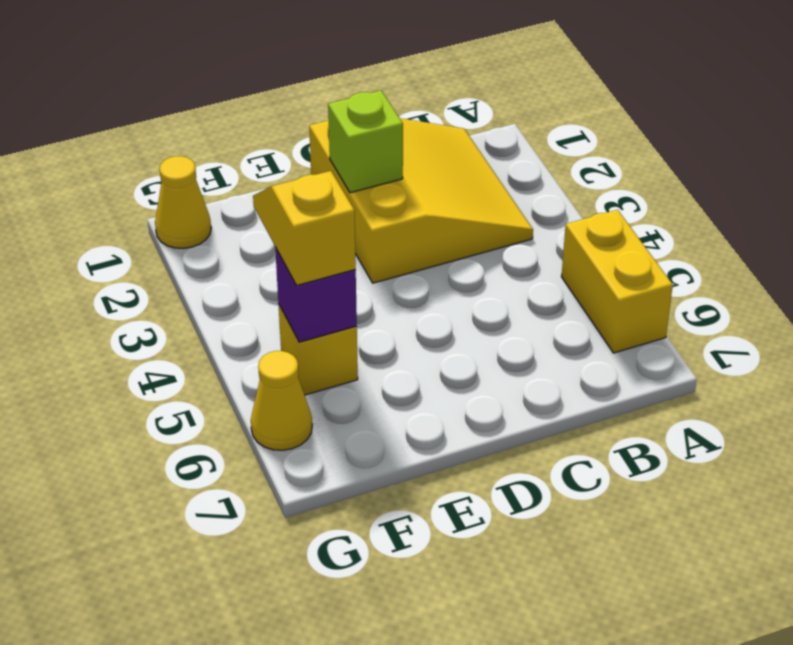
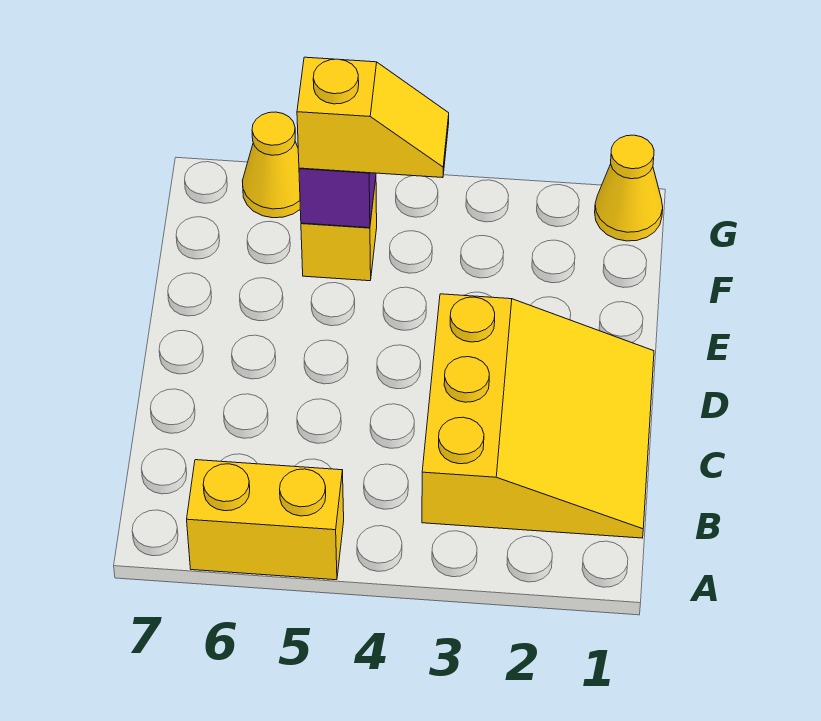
yellow slope B1:D3 level 1 top D -> yellow slope B1:D3 level 1 top 3
lime brick D2 level 2 -> none

